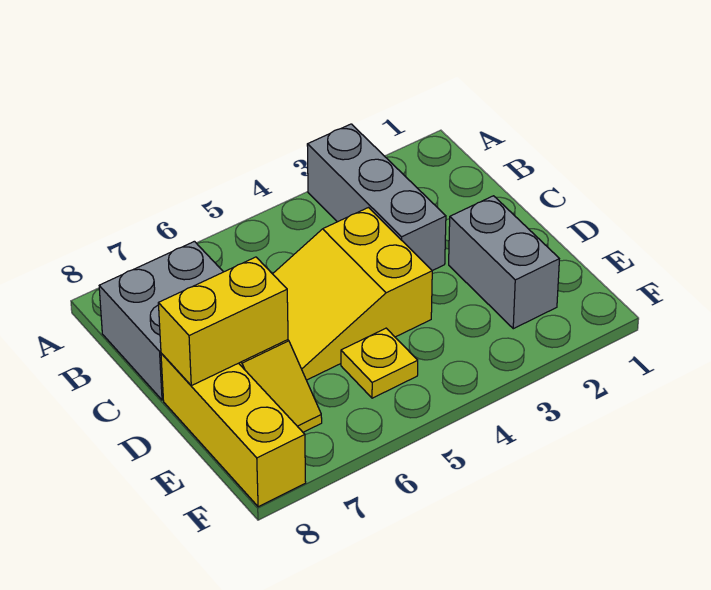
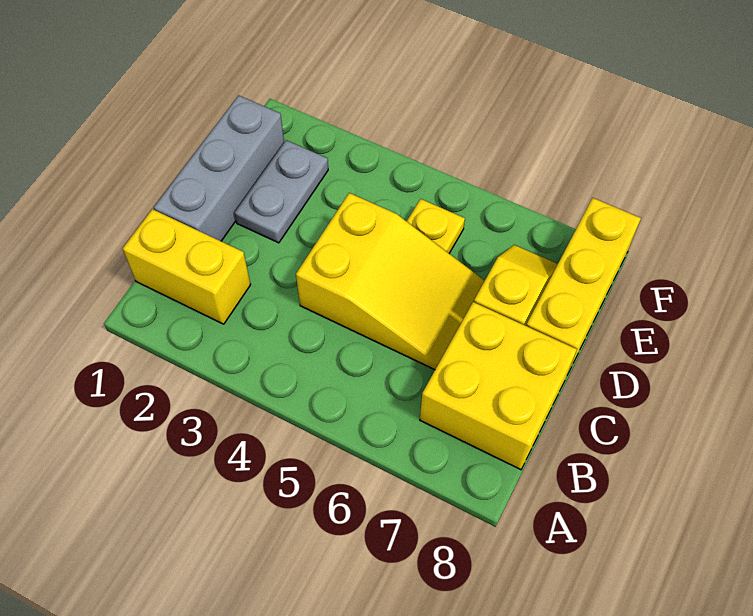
grey brick A3:C3 level 1 -> grey brick C1:E1 level 1
grey brick B7:C8 level 1 -> yellow brick B7:C8 level 1
grey brick D2:E2 level 1 -> grey plate D2:E2 level 1
yellow brick D7:D8 level 2 -> yellow brick B1:B2 level 1

